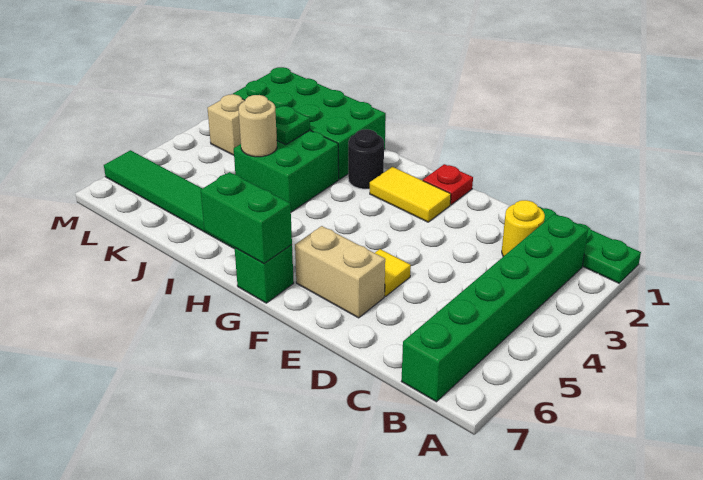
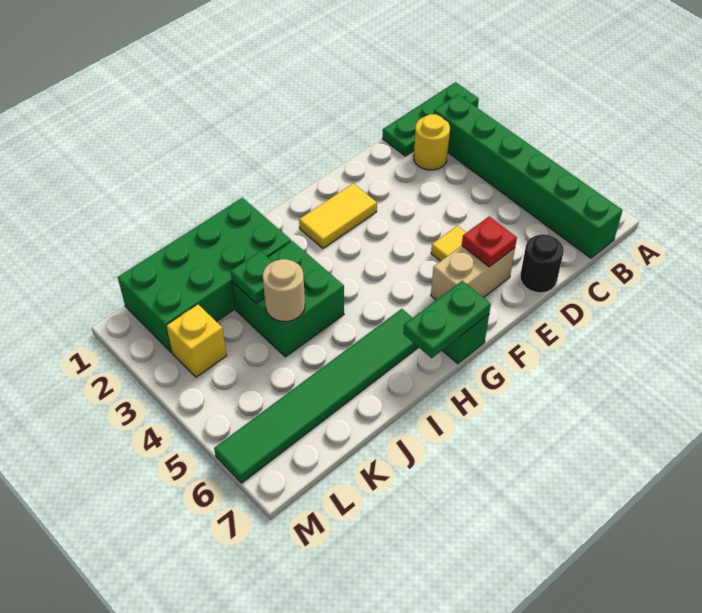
red plate F1 level 1 -> red plate E6 level 2
green brick G7:H7 level 2 -> green plate G7:H7 level 2
black round brick H2 level 1 -> black round brick D7 level 1
tan brick L3 level 1 -> yellow brick L3 level 1

